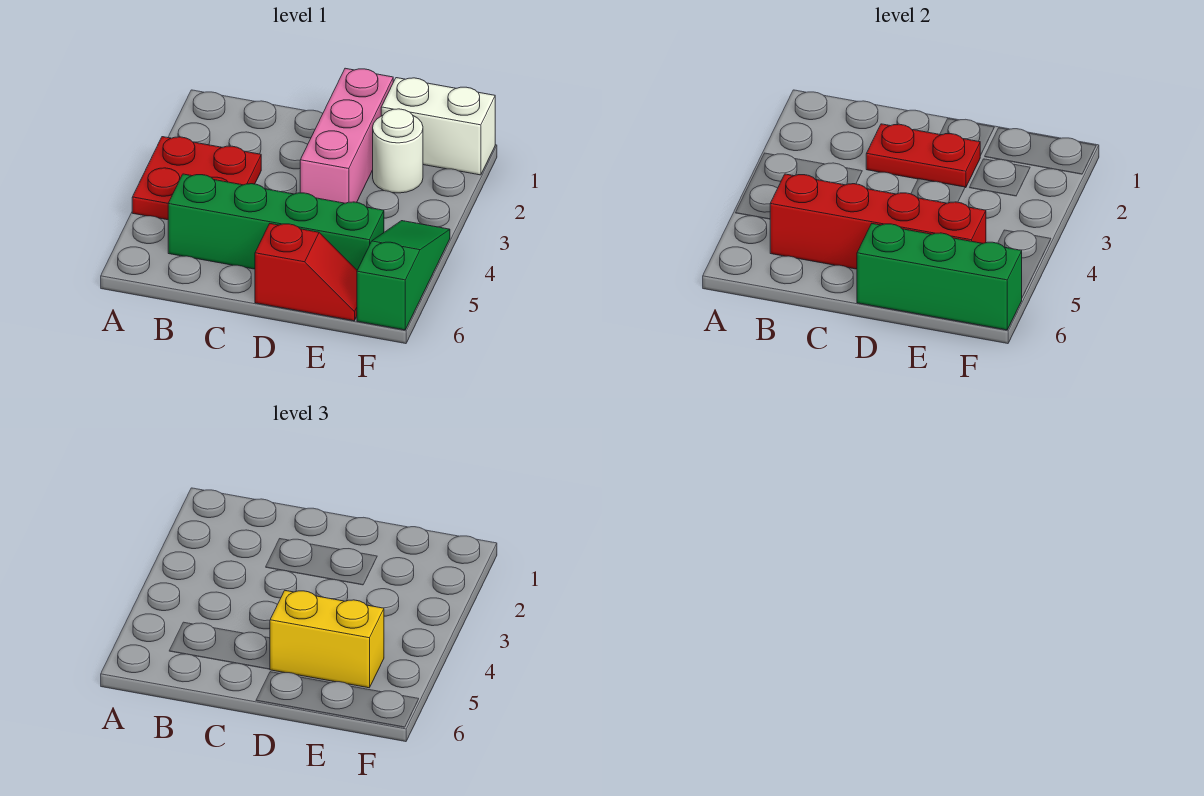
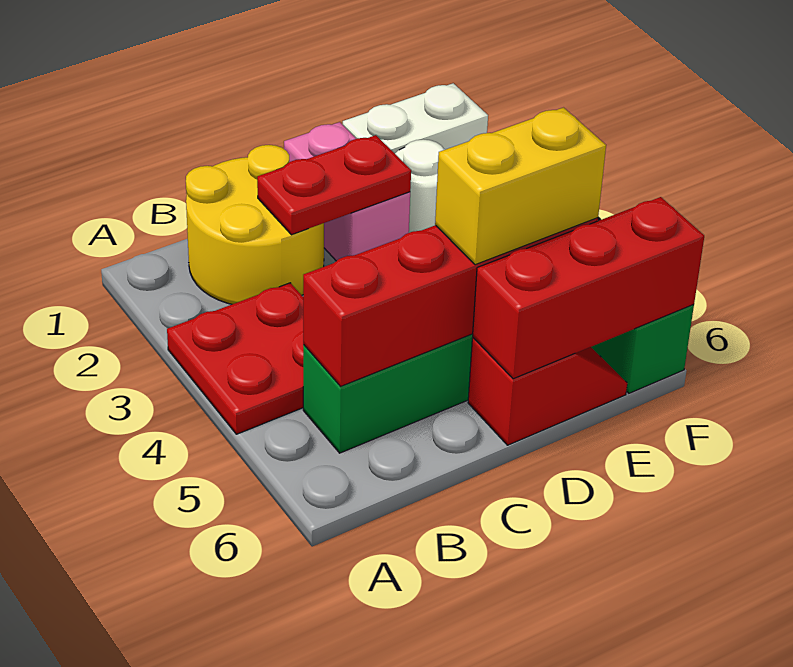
none -> yellow round brick B1:C2 level 1
pink brick D1:D3 level 1 -> pink brick D1:D2 level 1
green brick D6:F6 level 2 -> red brick D6:F6 level 2

